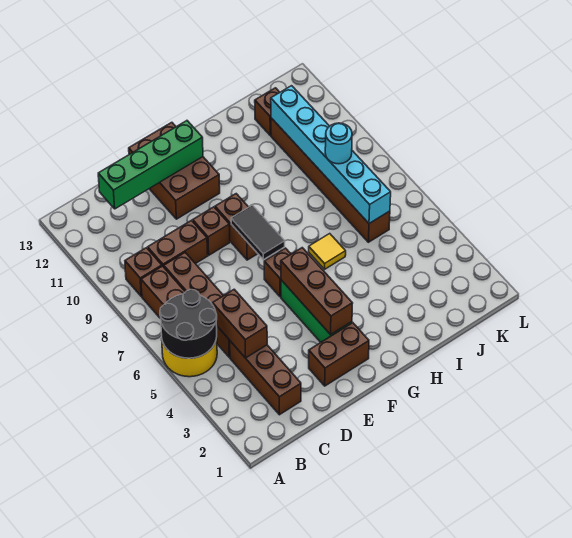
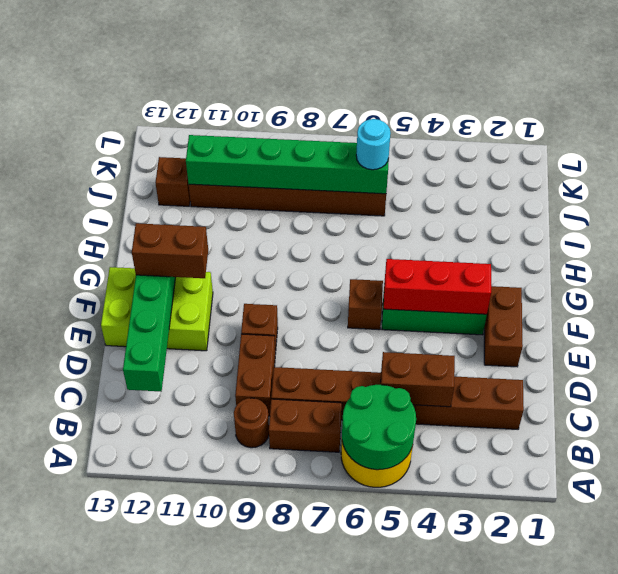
black round brick A5:B6 level 2 -> green round brick A5:B6 level 2
brown brick B9 level 1 -> brown round brick B9 level 1
brown brick E11:F13 level 1 -> lime brick E11:F13 level 1
brown brick F3:F5 level 2 -> red brick F3:F5 level 2
black tile F7:F8 level 2 -> none
brown brick F8:F9 level 1 -> brown brick F11:F12 level 3
yellow tile H6 level 1 -> none
cyan brick J6:J11 level 2 -> green brick J6:J11 level 2
cyan round brick J8 level 3 -> cyan round brick J6 level 3

